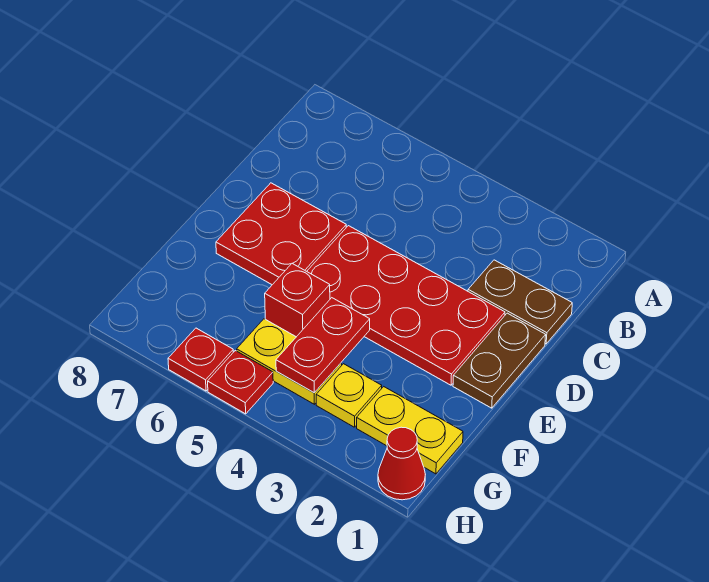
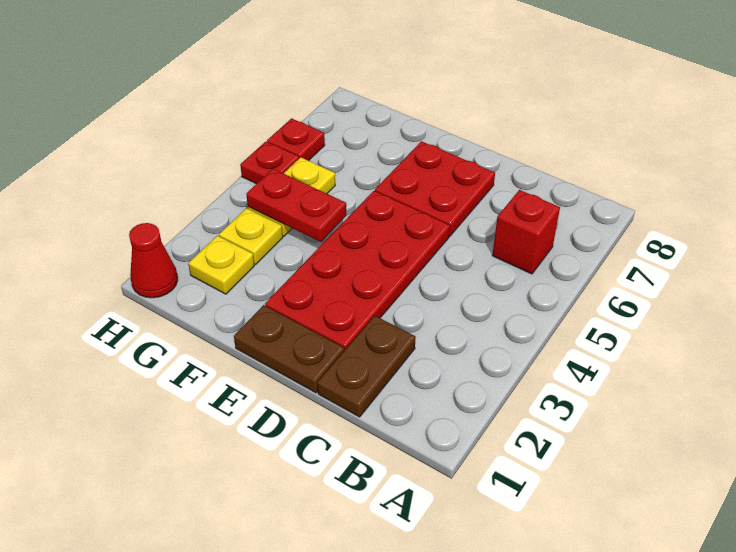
red brick F5 level 1 -> red brick B6 level 1
yellow plate G1:G2 level 1 -> yellow plate G2 level 1

